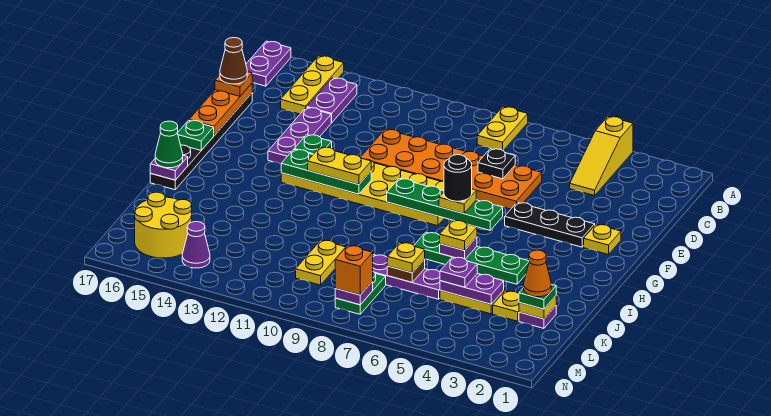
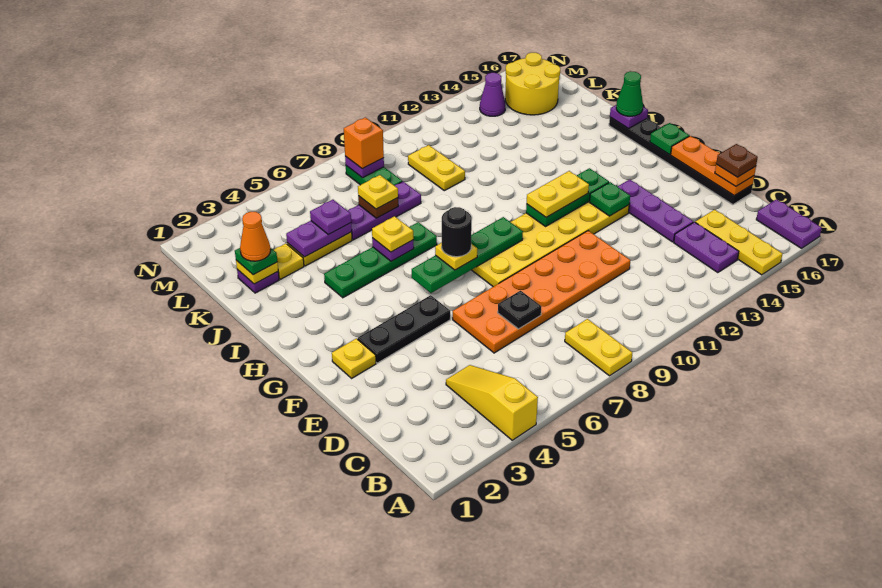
brown cone D17 level 4 -> brown plate D17 level 4

